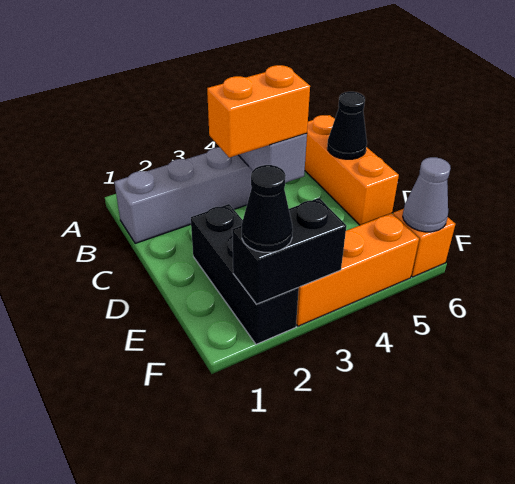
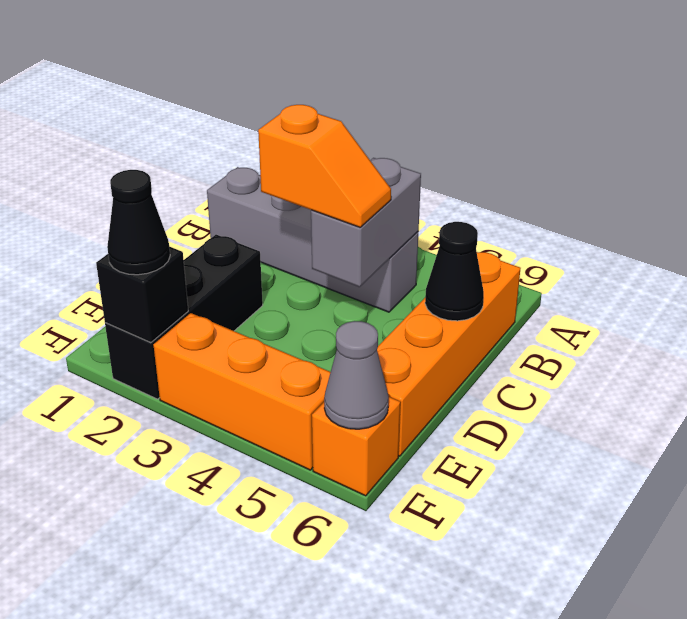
orange brick B6:D6 level 1 -> orange brick B6:E6 level 1
orange brick C3:C4 level 3 -> orange slope C3:C4 level 3 top 3
black brick F2:F3 level 2 -> black brick F2 level 2

